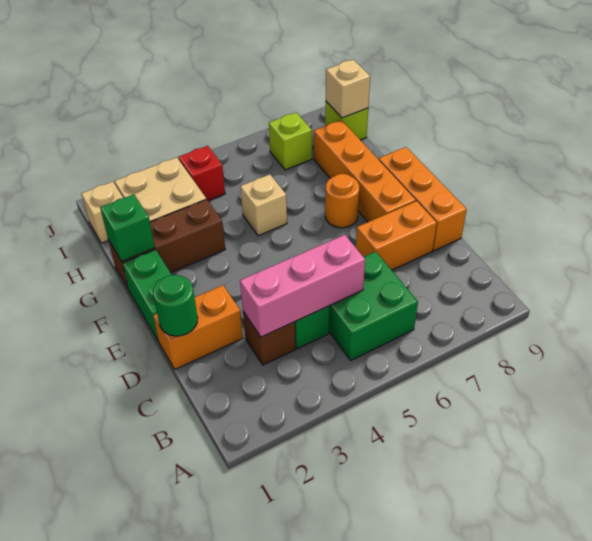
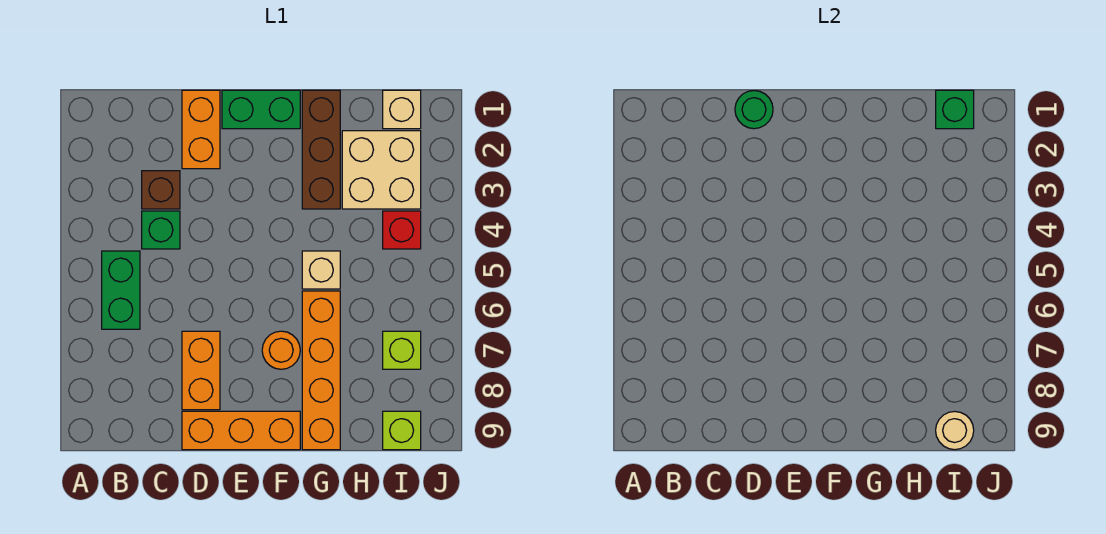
green brick B5:C6 level 1 -> green brick B5:B6 level 1
pink brick C3:C5 level 2 -> none
orange brick E8:H8 level 1 -> orange brick G6:G9 level 1
green brick G1 level 2 -> green brick I1 level 2
tan brick I9 level 2 -> tan round brick I9 level 2

